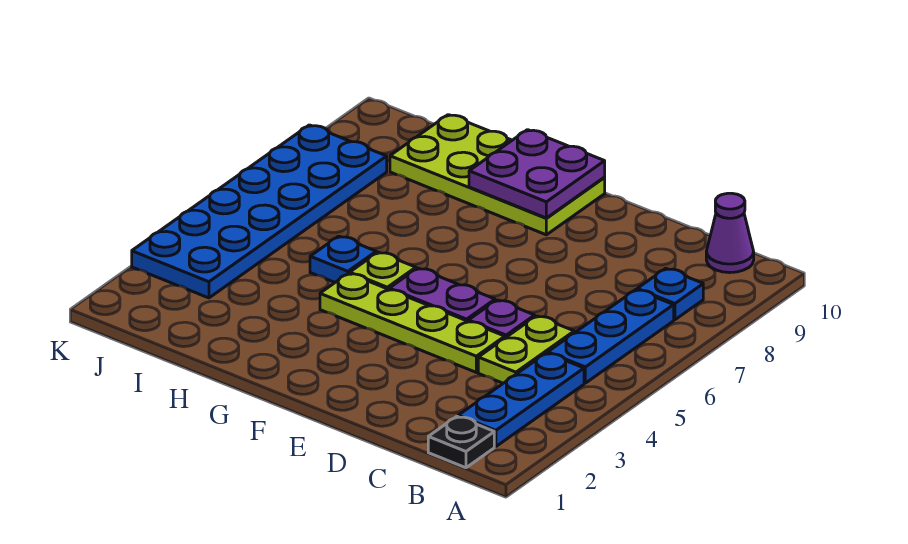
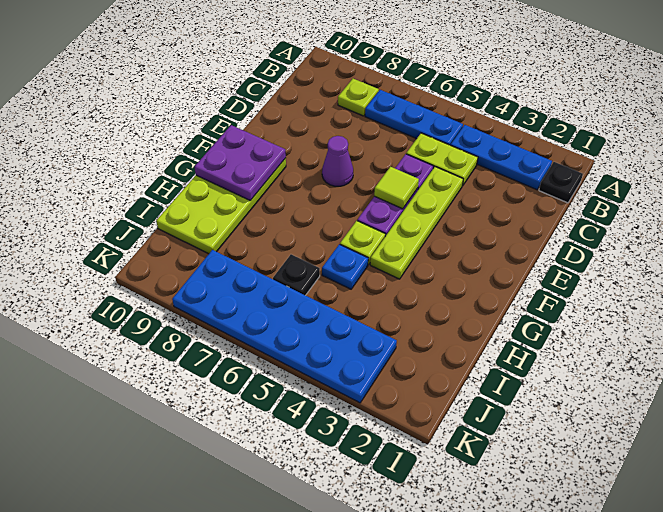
blue plate B8 level 1 -> lime plate B8 level 1
purple cone B10 level 1 -> purple cone E7 level 1
none -> lime tile E5 level 2
none -> black plate I6 level 1

